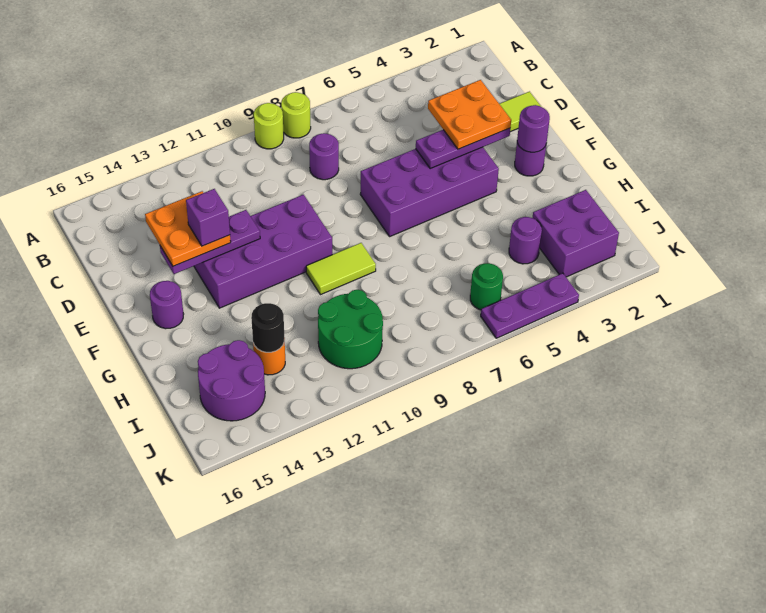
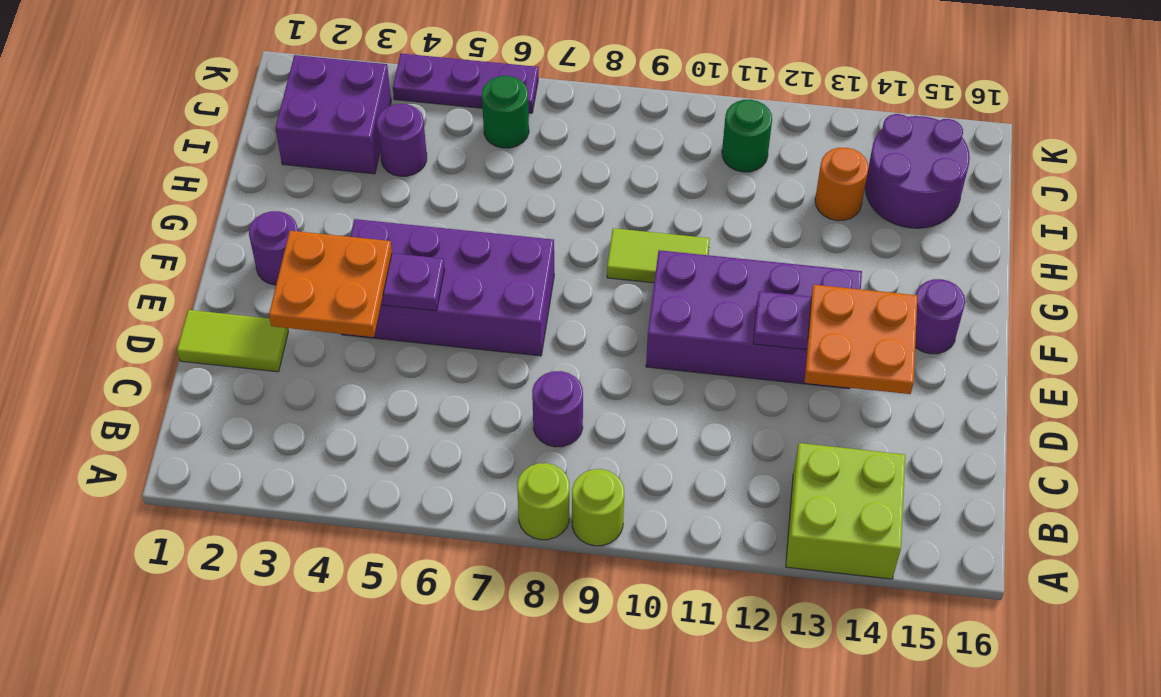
none -> lime brick A13:B14 level 1
purple brick E13 level 4 -> none
purple round brick F2 level 2 -> none
green round brick I10:J11 level 1 -> green round brick J11 level 1
black round brick I13 level 2 -> none

